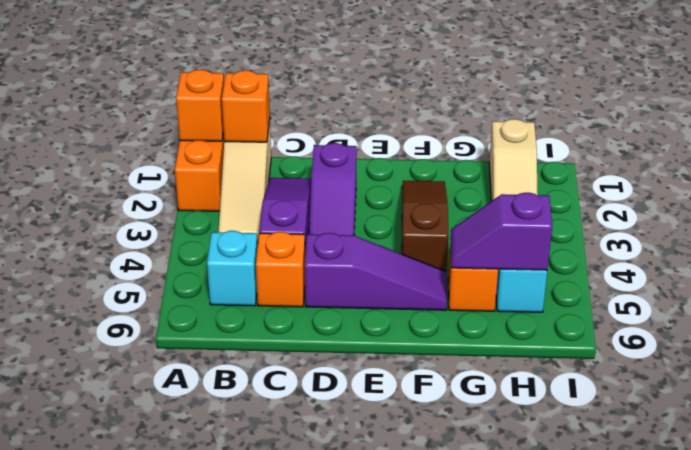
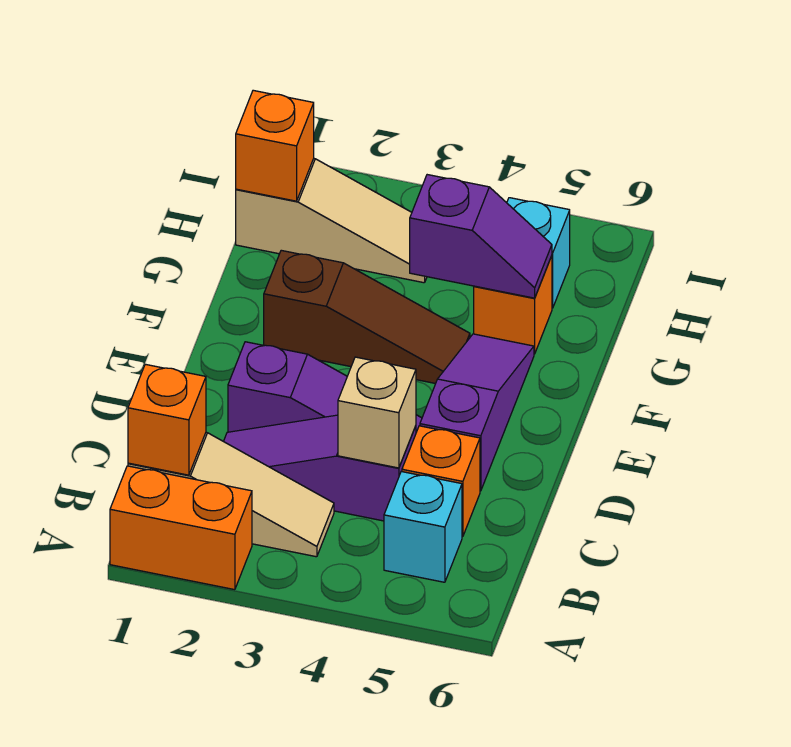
orange brick A1 level 2 -> orange brick H1 level 2
none -> tan brick C4 level 2
brown slope F2:F4 level 1 top 4 -> brown slope F2:F4 level 1 top 2
purple slope G5:H5 level 2 top H -> purple slope G4:G5 level 2 top 4

